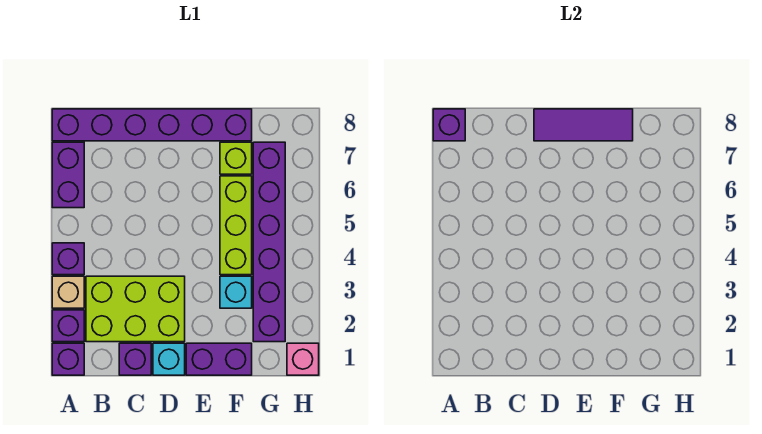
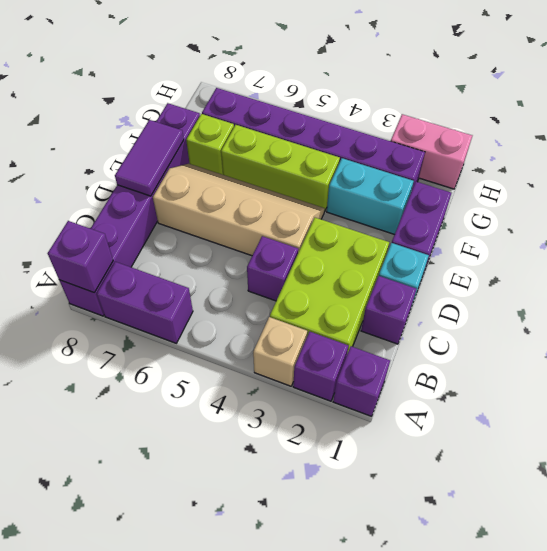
purple brick A4 level 1 -> purple brick C4 level 1
none -> tan slope D4:E7 level 1 top D
purple tile D8:F8 level 2 -> purple tile D8:E8 level 2
cyan brick F3 level 1 -> cyan brick F2:F3 level 1
pink brick H1 level 1 -> pink brick H1:H2 level 1

